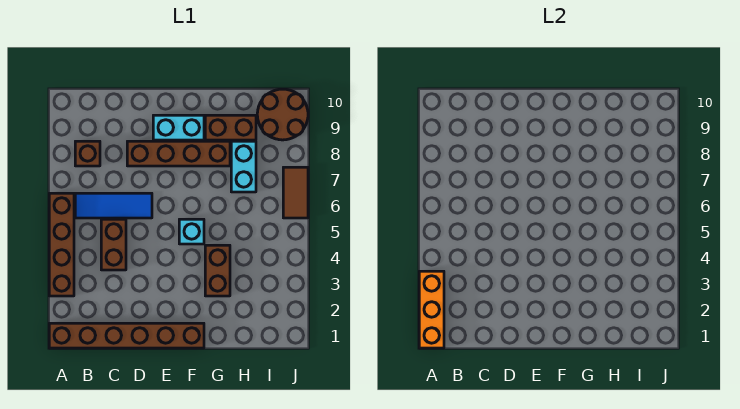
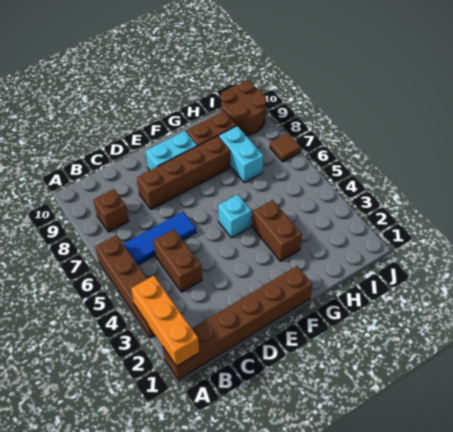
brown tile J6:J7 level 1 -> brown tile J7 level 1

